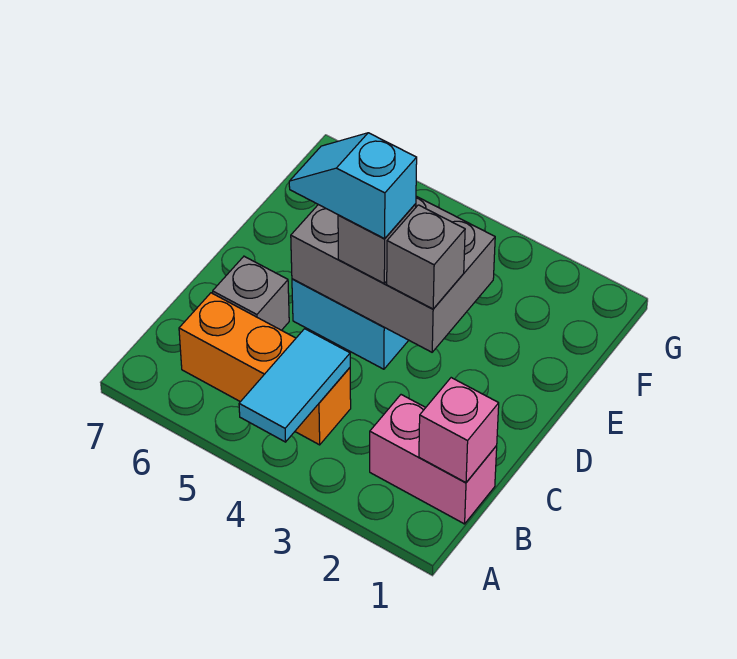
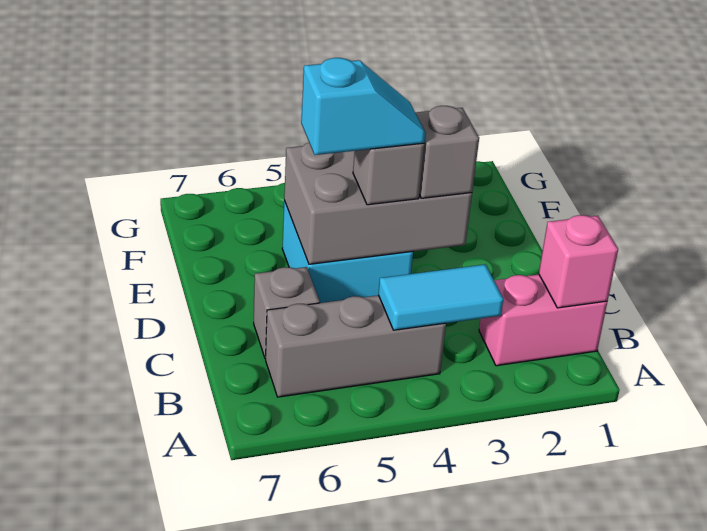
cyan tile A4:B4 level 2 -> cyan tile B3:B4 level 2
orange brick B4:B6 level 1 -> grey brick B4:B6 level 1
cyan slope D4:D5 level 4 top 4 -> cyan slope D4:D5 level 4 top 5

